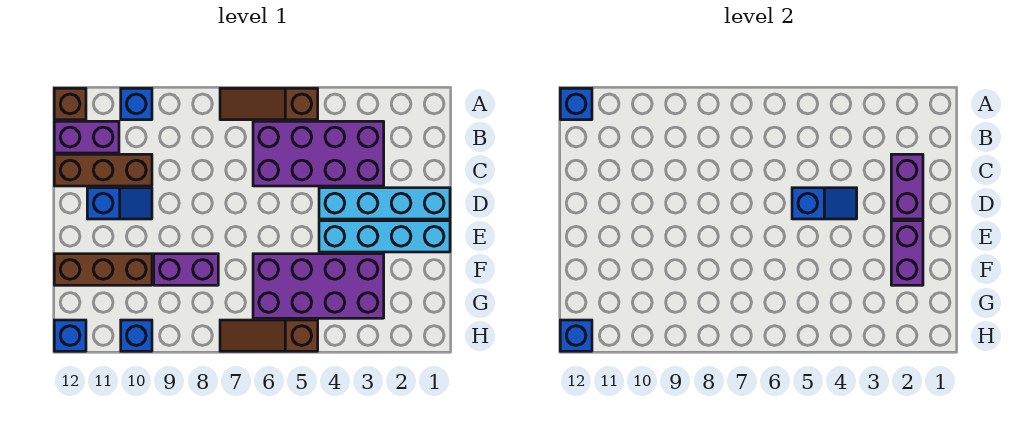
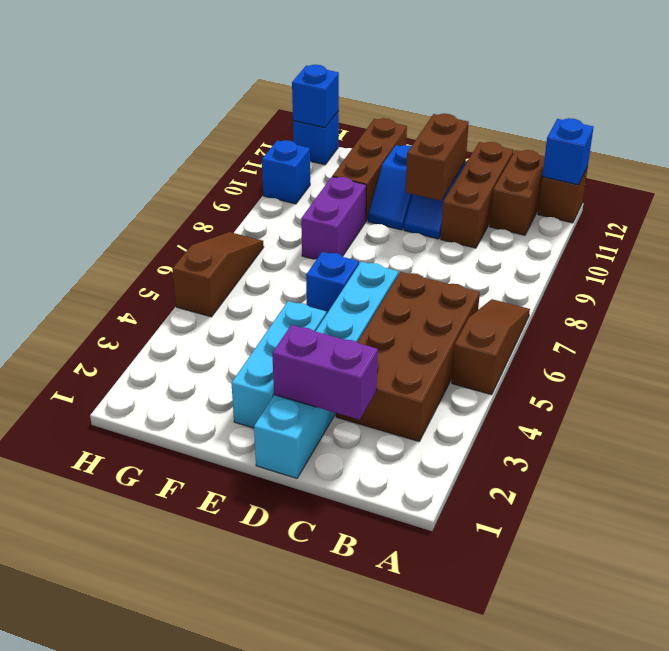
blue brick A10 level 1 -> blue brick E6 level 1
purple brick B3:C6 level 1 -> brown brick B3:C6 level 1
purple brick B11:B12 level 1 -> brown brick B11:B12 level 1
cyan brick D1:D4 level 1 -> cyan brick D1:D6 level 1
blue slope D4:D5 level 2 top 5 -> blue slope E10:E11 level 1 top 11
none -> brown brick D10:D11 level 2
cyan brick E1:E4 level 1 -> cyan brick E2:E4 level 1
purple brick E2:F2 level 2 -> none
purple brick F3:G6 level 1 -> none

